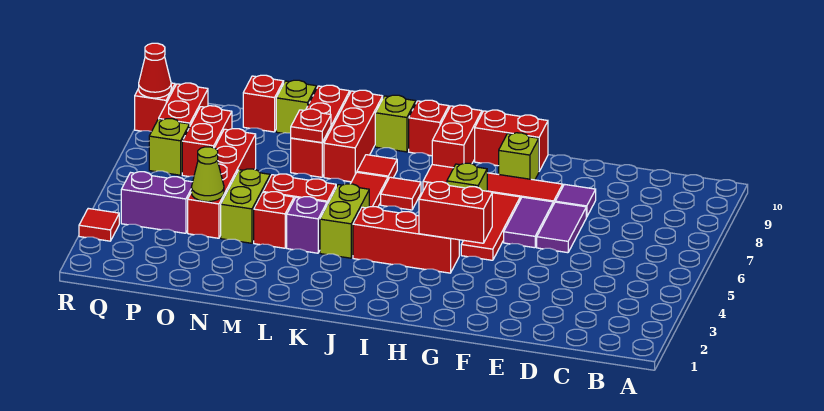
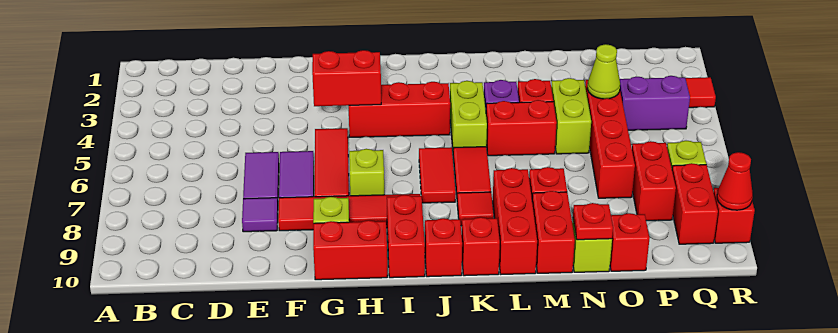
red tile J7 level 1 -> red tile J6:J7 level 1
lime brick K10 level 1 -> red brick K10 level 1
red plate M8 level 2 -> red plate N10 level 2

